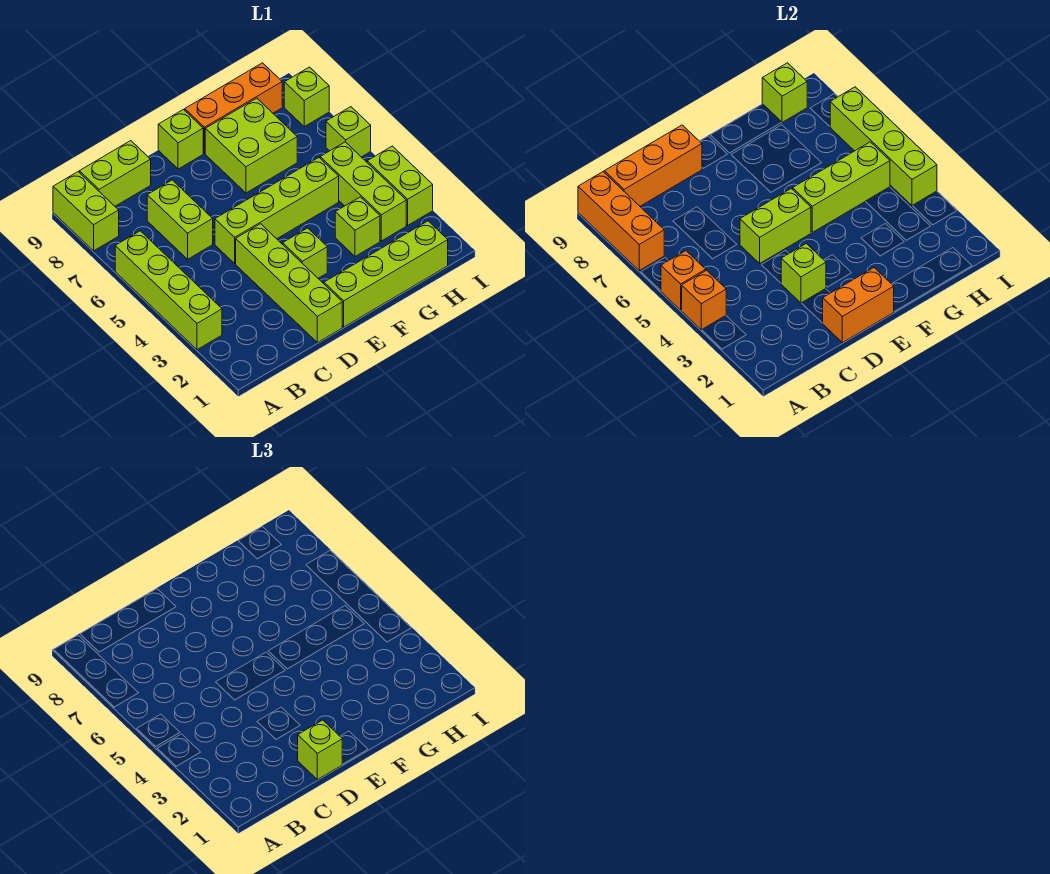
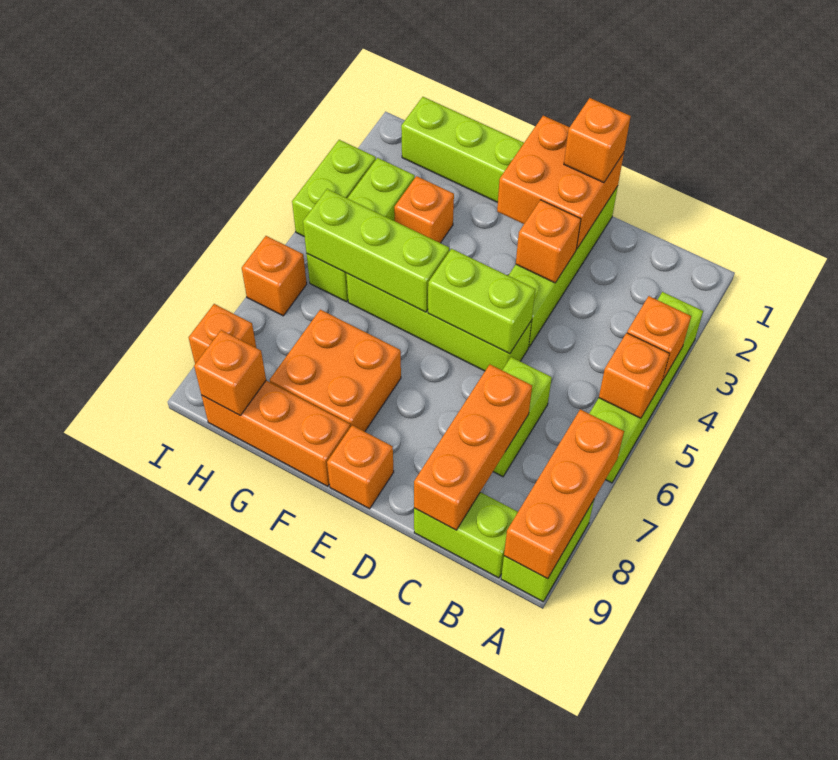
orange brick B9:D9 level 2 -> orange brick C7:C9 level 2
orange brick D1:E1 level 2 -> orange brick D1:E2 level 2
lime brick D1 level 3 -> orange brick D1 level 3
lime brick D3 level 2 -> orange brick D3 level 2
lime brick E3 level 1 -> none
lime brick E9 level 1 -> orange brick E9 level 1
lime brick F7:G8 level 1 -> orange brick F7:G8 level 1
lime brick G3 level 1 -> orange brick G3 level 1
lime brick H9 level 2 -> orange brick H9 level 2
lime brick I4:I7 level 2 -> none
lime brick I6 level 1 -> orange brick I6 level 1
lime brick I8 level 1 -> orange brick I8 level 1

